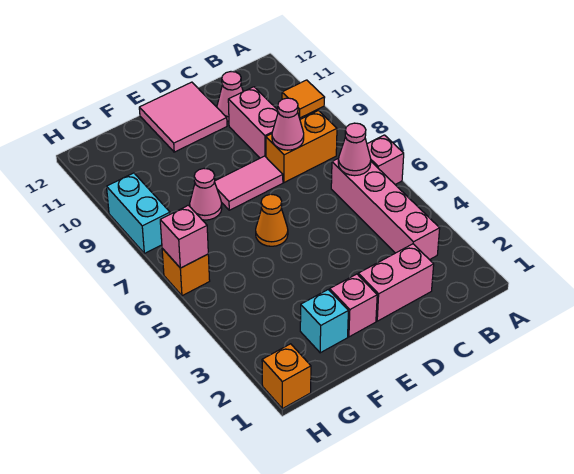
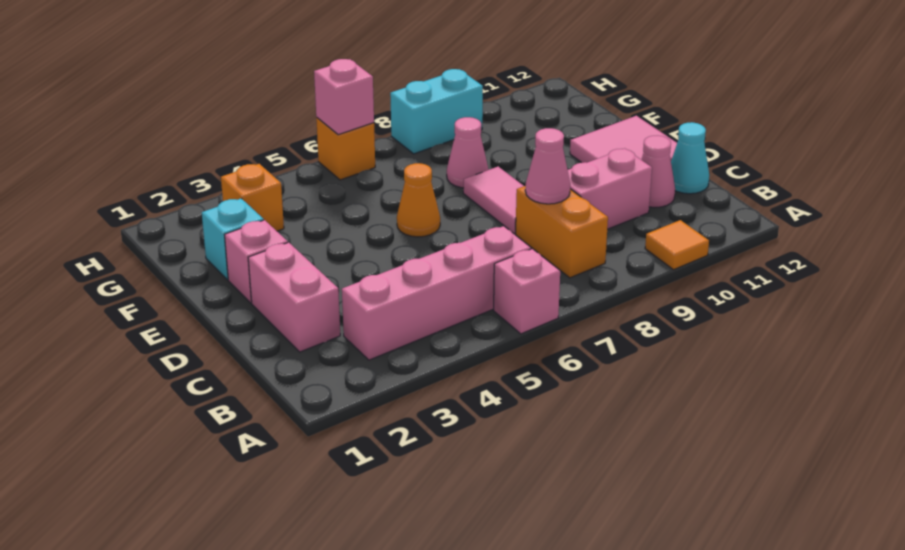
pink cone B6 level 2 -> none
none -> cyan cone C12 level 1
orange brick H1 level 1 -> orange brick G3 level 1

